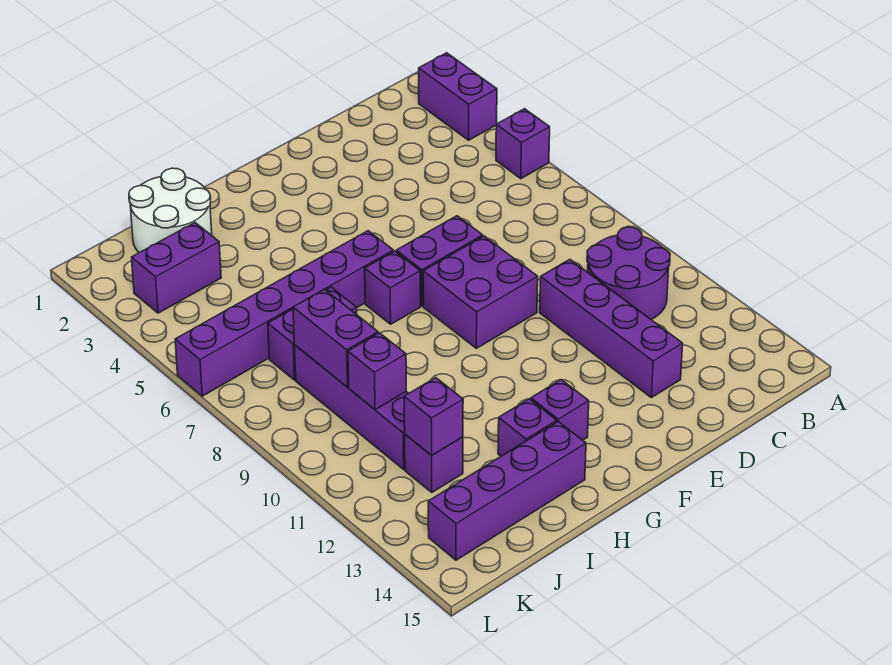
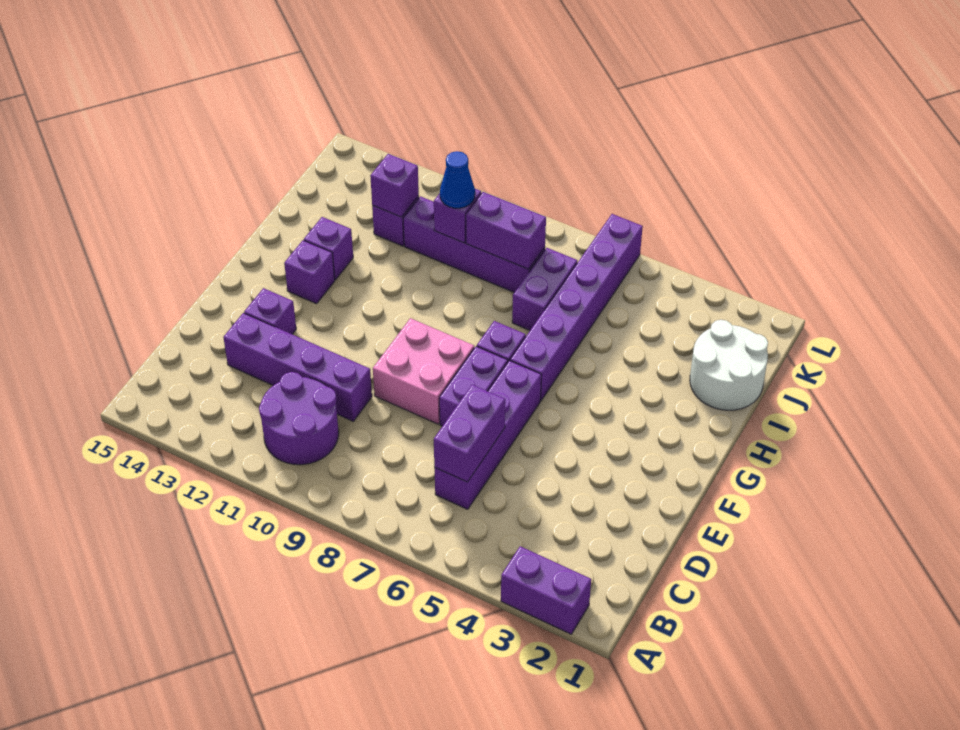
purple brick A5 level 1 -> purple brick E13 level 1
purple brick E8:F9 level 1 -> pink brick E8:F9 level 1
purple brick H14:K14 level 1 -> purple brick C6:F6 level 1
purple brick J3:K3 level 1 -> purple brick C6:D6 level 2
none -> blue cone J10 level 3

